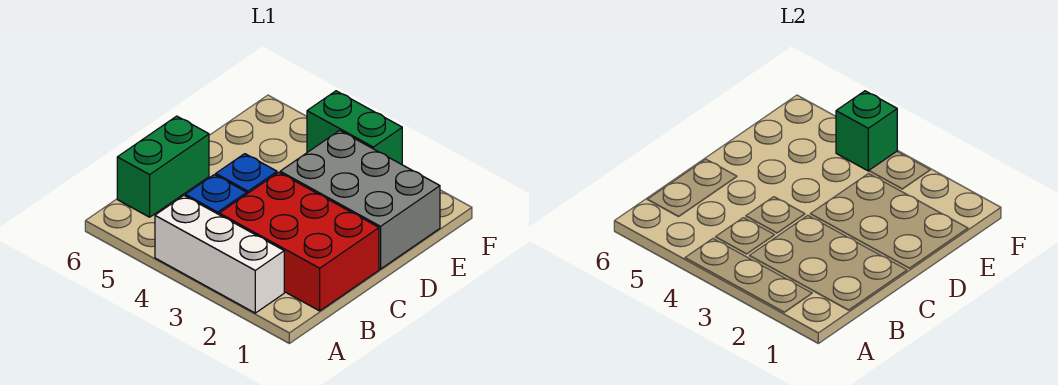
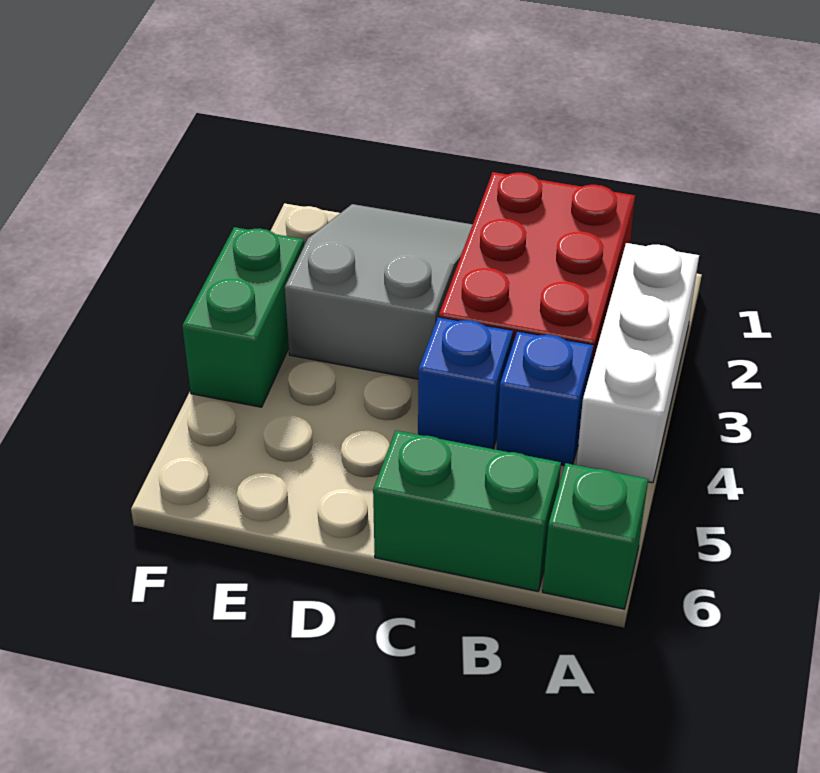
grey brick D1:E3 level 1 -> grey slope D1:E3 level 1 top 3
green brick F4 level 2 -> green brick A6 level 1

